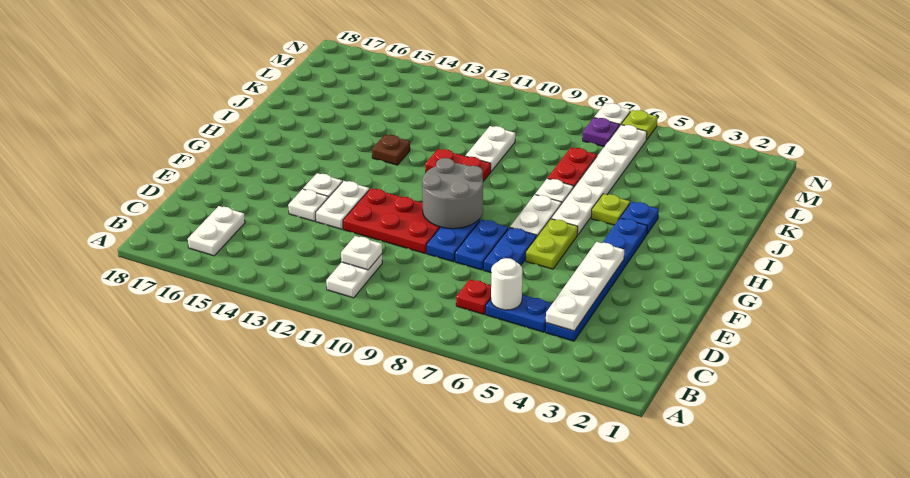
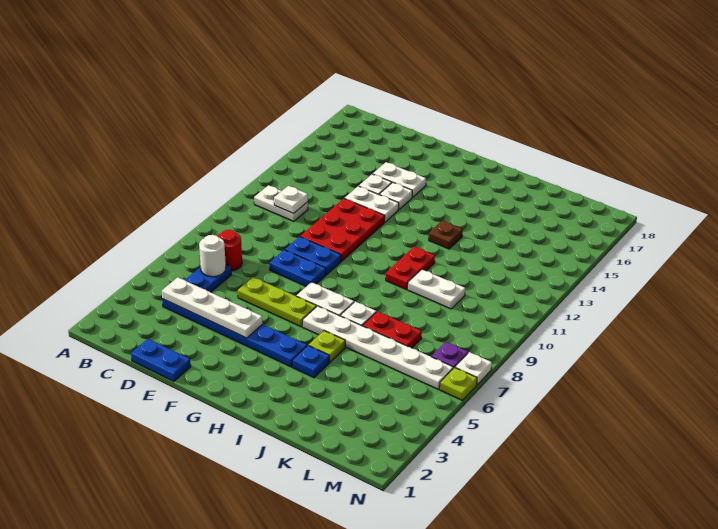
white plate B16:C16 level 1 -> white plate E15:F15 level 1
red plate C7 level 1 -> red round brick C7 level 1
blue plate E7:F7 level 1 -> blue plate D1:E1 level 1
lime plate F6:G6 level 1 -> lime plate E6:G6 level 1
grey round brick F9:G10 level 2 -> none

